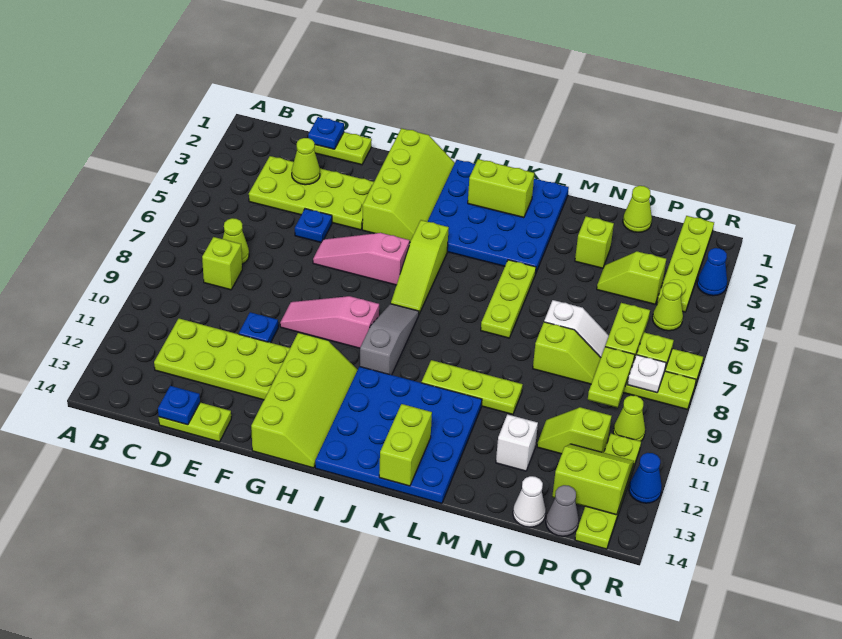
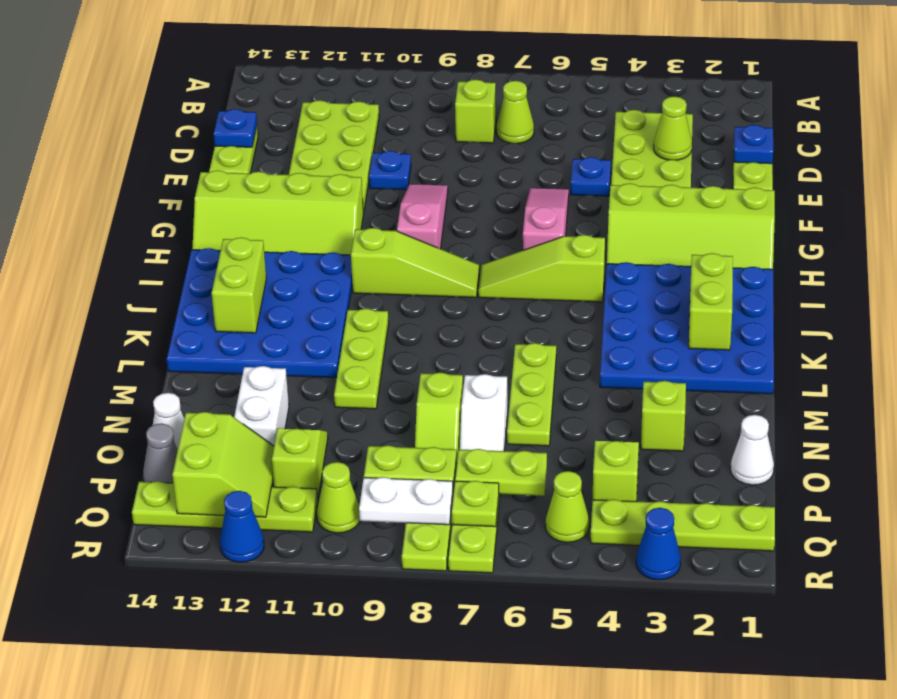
grey slope I8:I10 level 1 top 10 -> lime slope I8:I10 level 1 top 10
lime brick K13:K14 level 2 -> lime brick J13:K13 level 2
lime plate L5:L7 level 1 -> lime plate L6:N6 level 1
white brick N12 level 1 -> white brick N12:O12 level 1
lime cone O1 level 1 -> white cone O1 level 1
white plate Q8 level 2 -> white plate Q8:Q9 level 2

